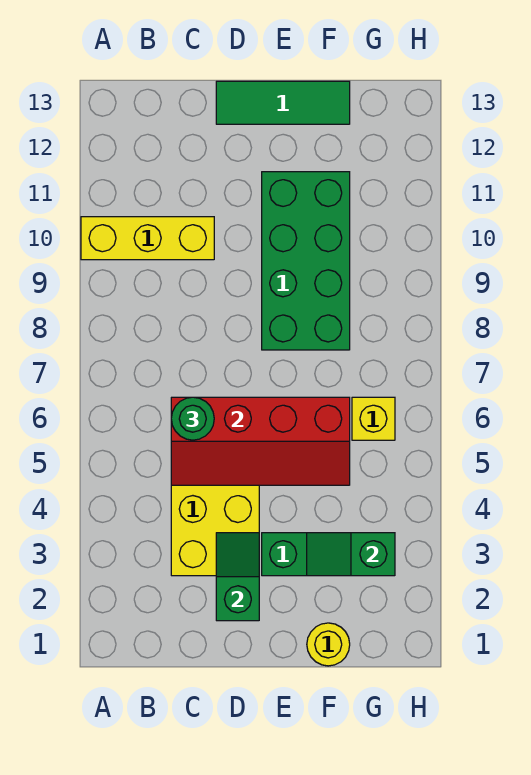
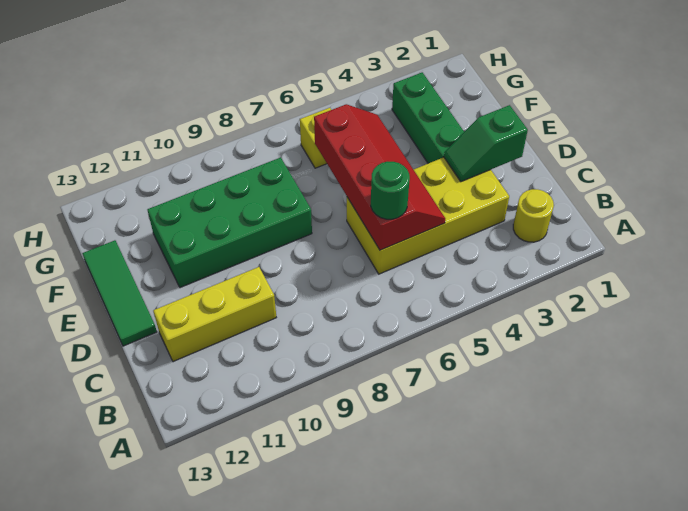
yellow brick A10:C10 level 1 -> yellow brick C10:C12 level 1
yellow round brick F1 level 1 -> yellow round brick B2 level 1
green slope F3:G3 level 2 top G -> none

